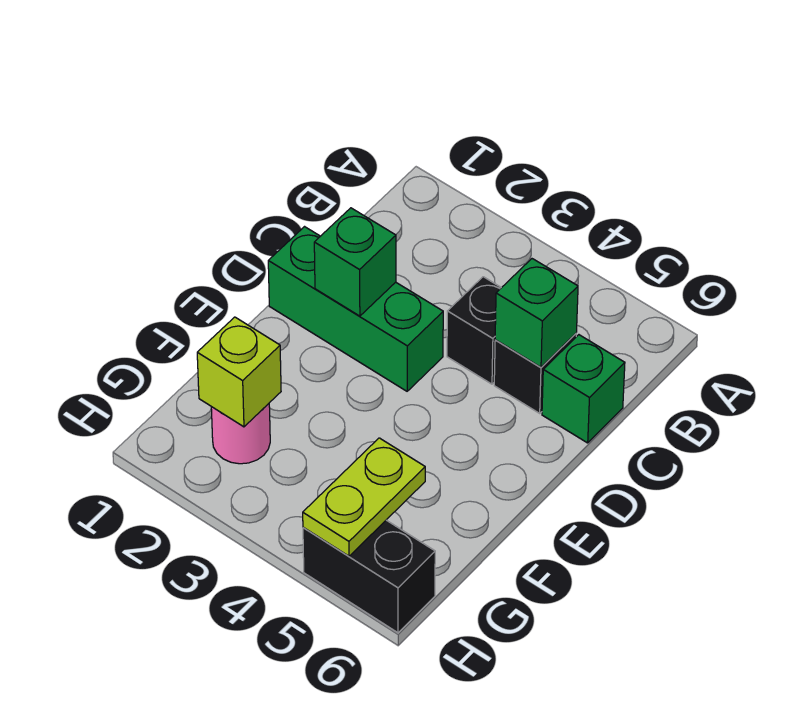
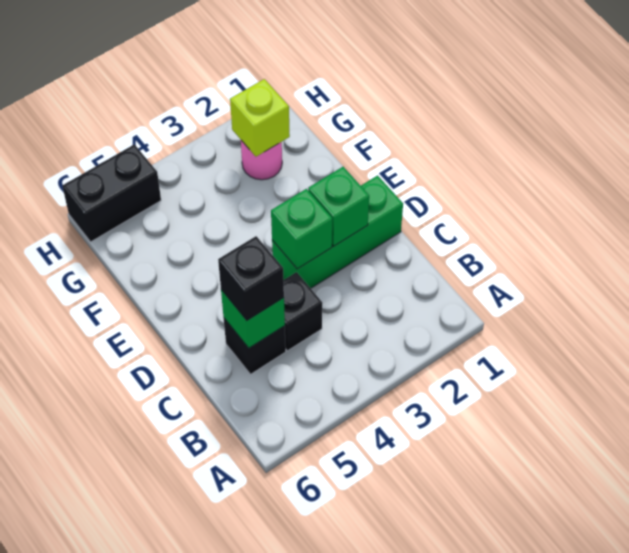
none -> black brick C5 level 3
green brick C6 level 1 -> green brick D3 level 2
lime plate G5:H5 level 2 -> none

